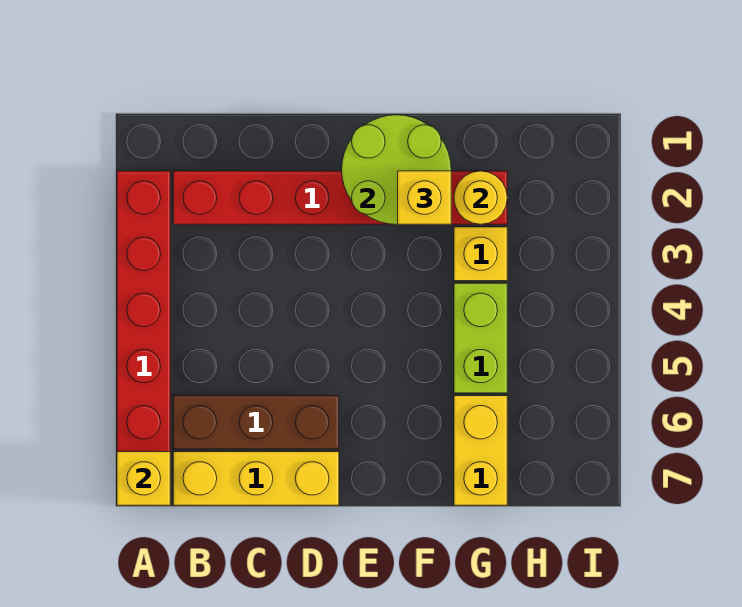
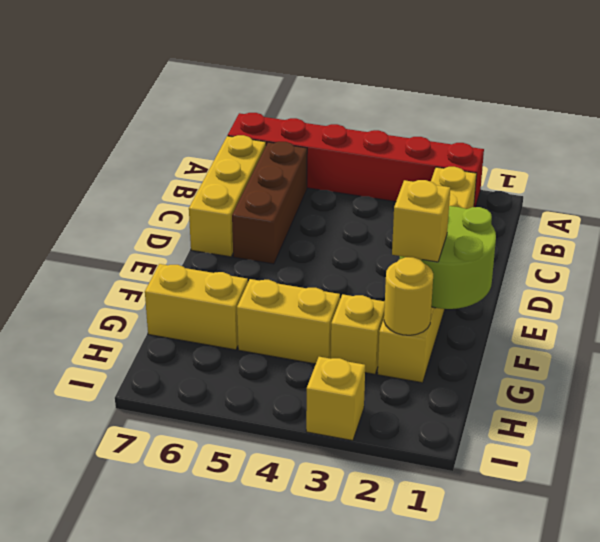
yellow brick A7 level 2 -> yellow brick I3 level 1
red brick B2:G2 level 1 -> yellow brick B2:G2 level 1
lime brick G4:G5 level 1 -> yellow brick G4:G5 level 1

